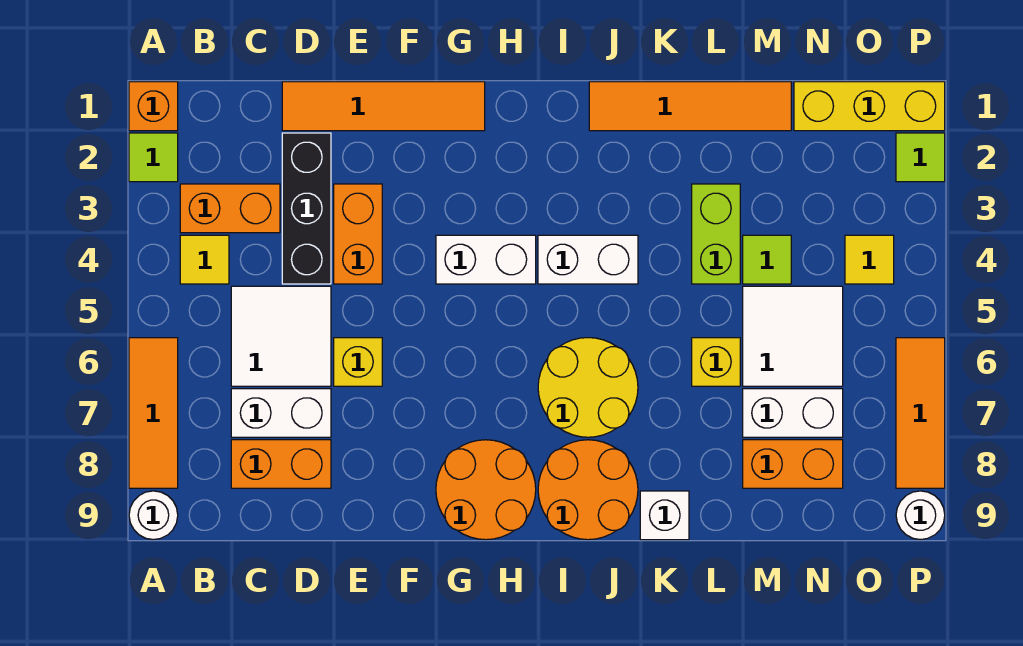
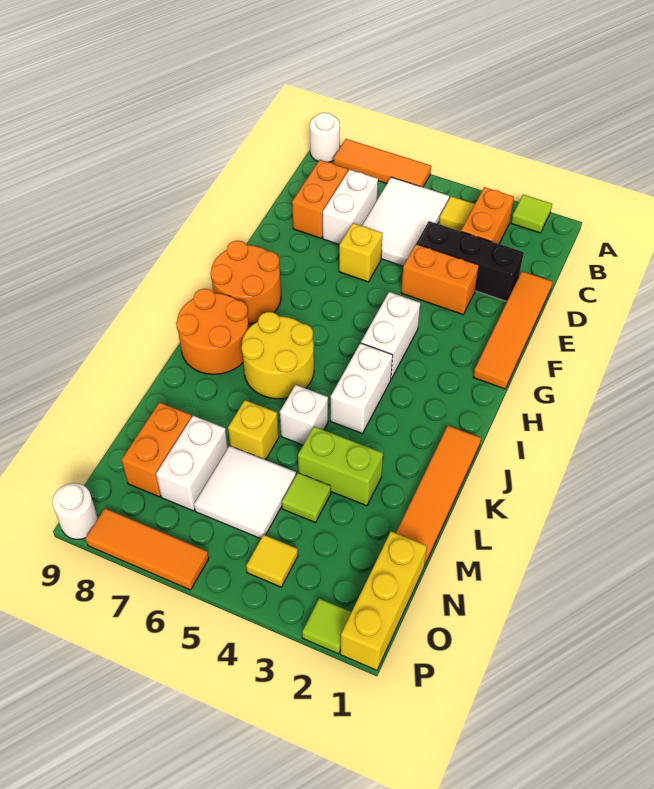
orange brick A1 level 1 -> none
white tile C5:D6 level 1 -> white tile B5:D6 level 1
white brick K9 level 1 -> white brick K5 level 1

